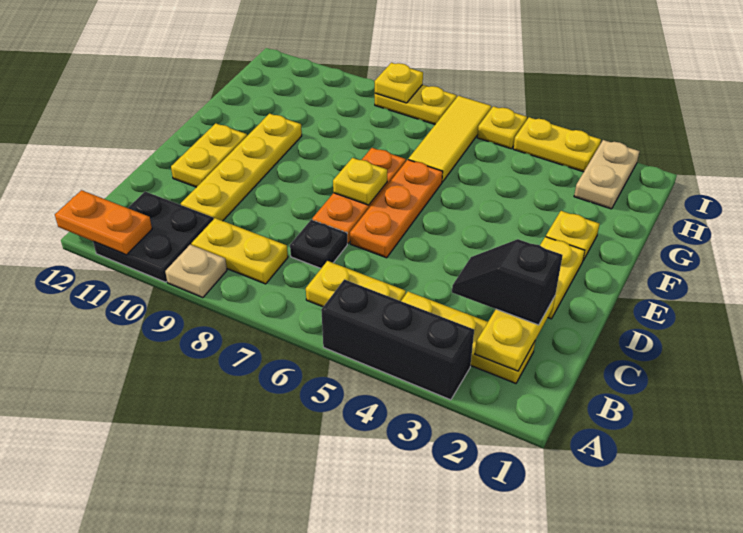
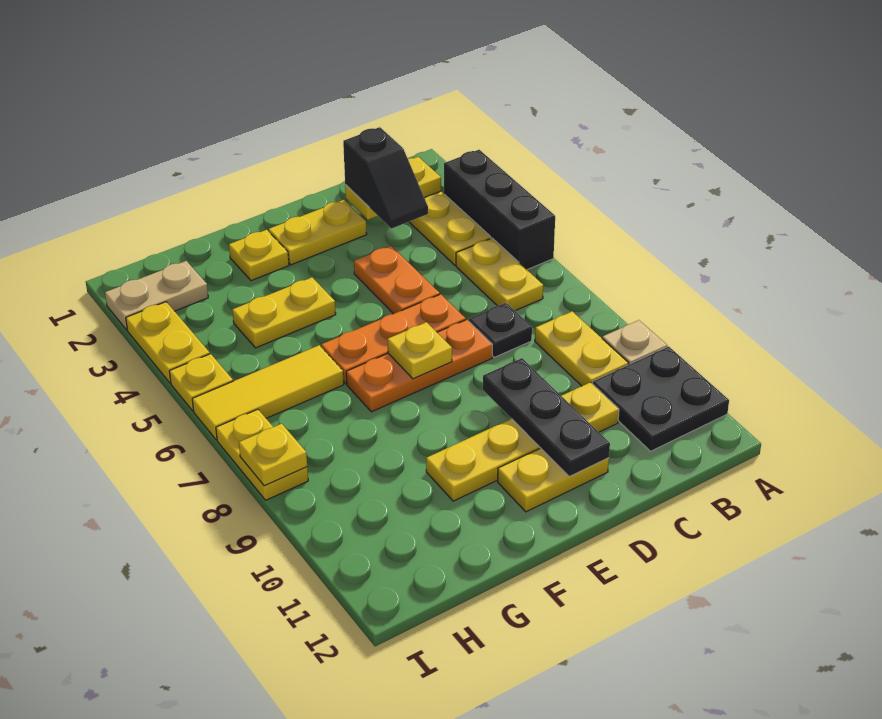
orange plate A11:A12 level 2 -> orange plate D4:D5 level 1
none -> black plate D9:D11 level 2
none -> yellow plate F4:G4 level 1

